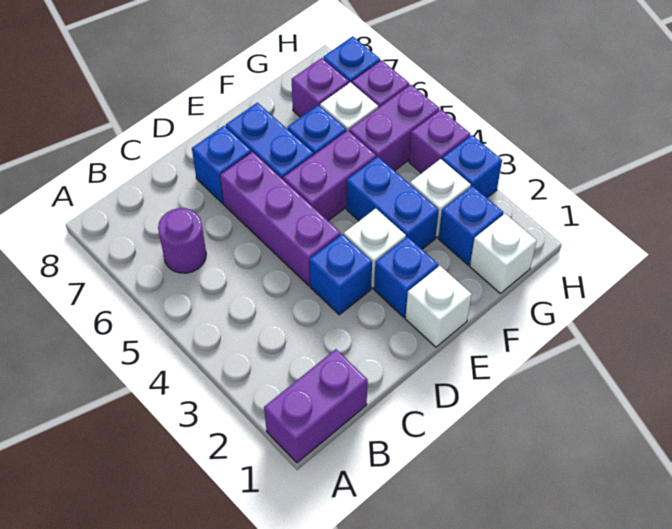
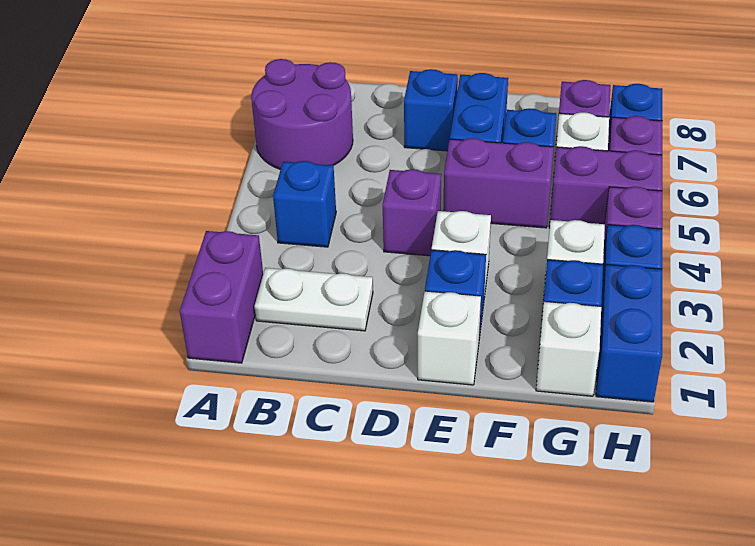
purple brick A1:B1 level 1 -> purple brick A1:A2 level 1
none -> white plate B2:C2 level 1
purple round brick B6 level 1 -> purple round brick A6:B7 level 1
blue brick D3 level 1 -> blue brick B4 level 1
purple brick D4:D6 level 1 -> purple brick D4 level 1
blue brick F3:F4 level 1 -> blue brick H1:H2 level 1

